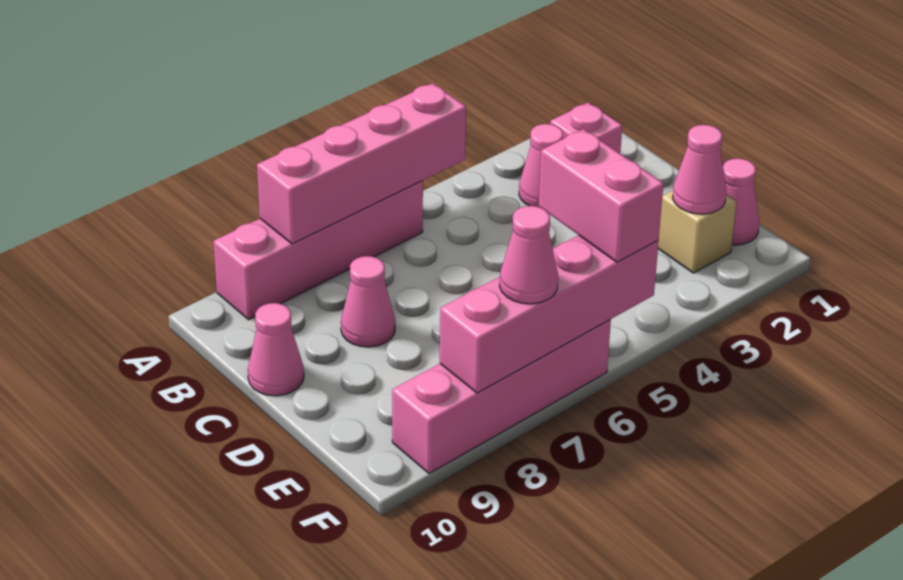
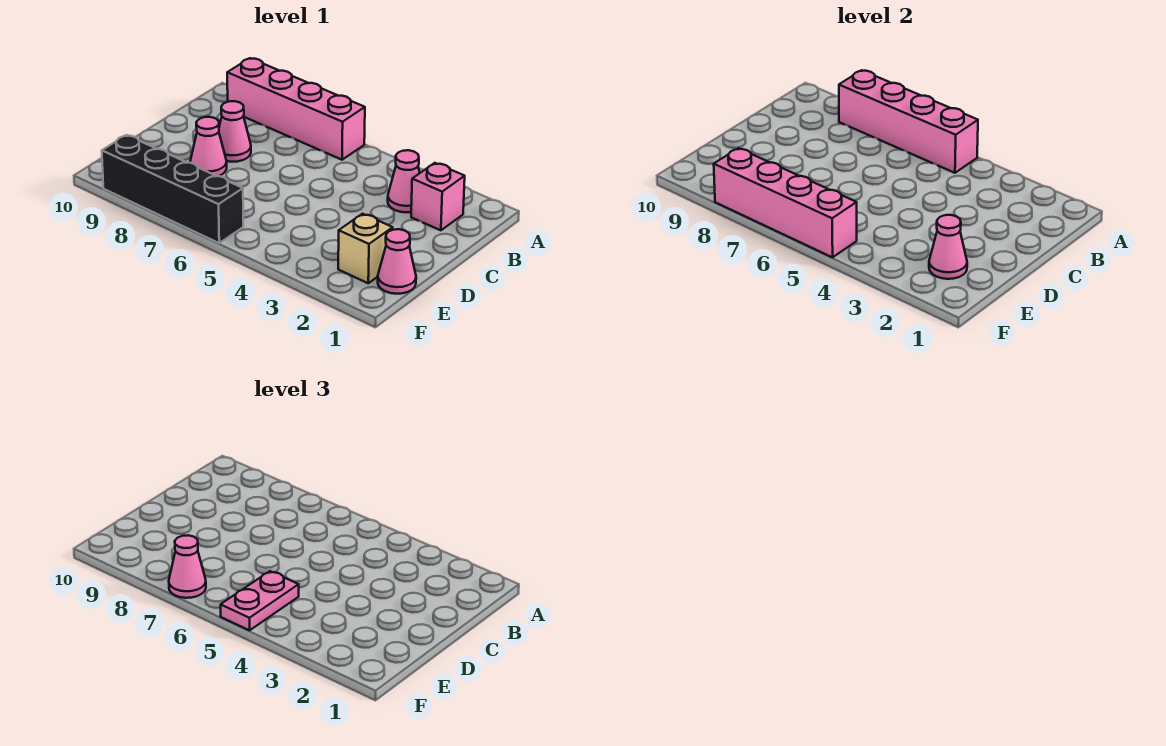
pink cone C10 level 1 -> pink cone D8 level 1
pink brick E5:F5 level 3 -> pink plate E5:F5 level 3
pink brick F6:F9 level 1 -> black brick F6:F9 level 1

